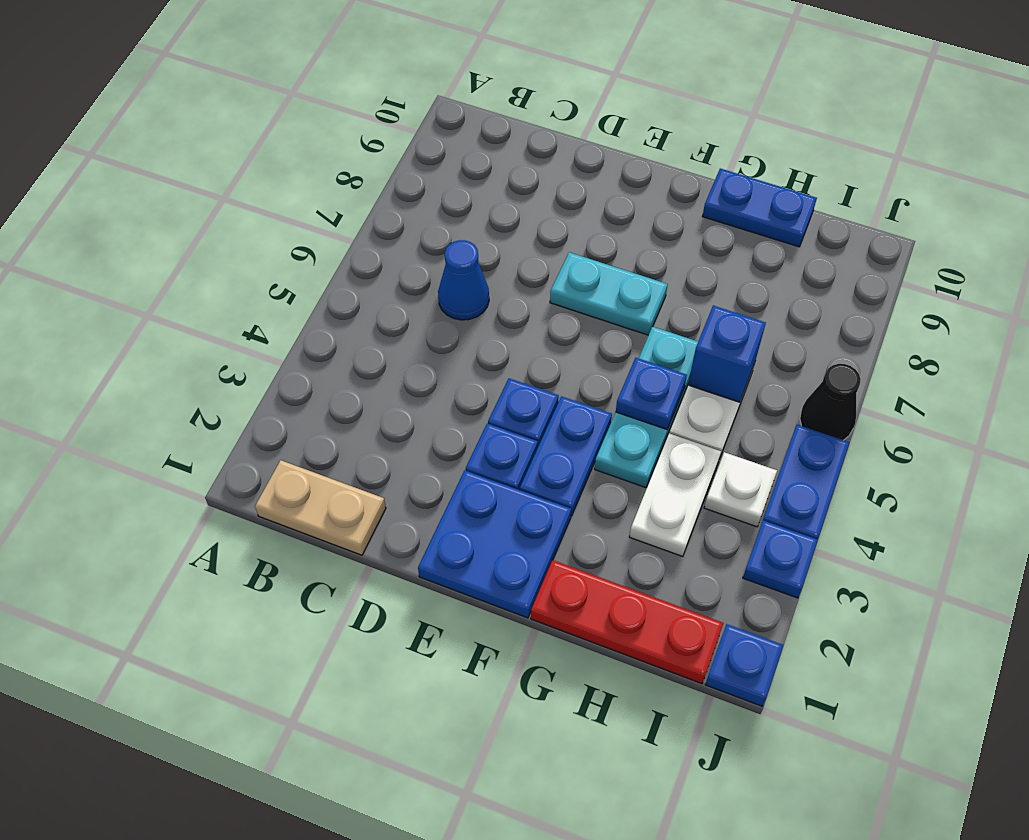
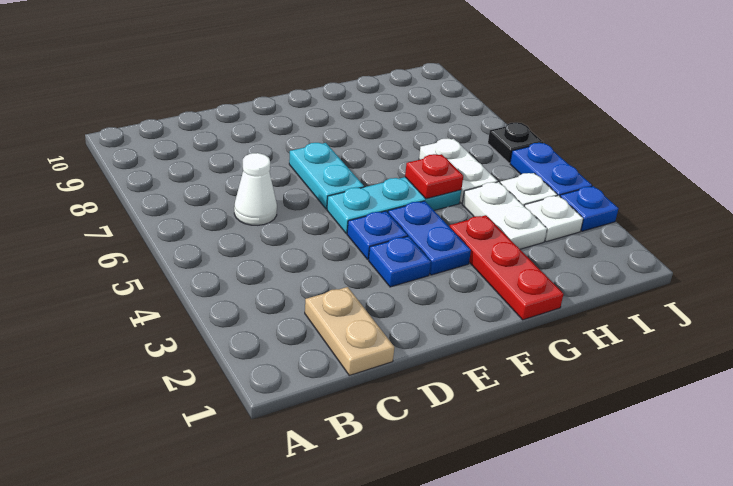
tan plate B1:C1 level 1 -> tan plate C1:C2 level 1
blue cone C6 level 1 -> white cone C6 level 1
blue plate E1:F2 level 1 -> none
cyan plate E7:F7 level 1 -> cyan plate E6:E7 level 1
red plate G1:I1 level 1 -> red plate G1:G3 level 1
cyan plate G4:G6 level 1 -> cyan plate E5:G5 level 1
blue plate G5 level 2 -> red plate G5 level 2
blue plate G10:H10 level 1 -> none
blue brick H6 level 2 -> none
none -> white plate I3 level 1
blue plate J1 level 1 -> none
black cone J6 level 1 -> black plate J6 level 1

